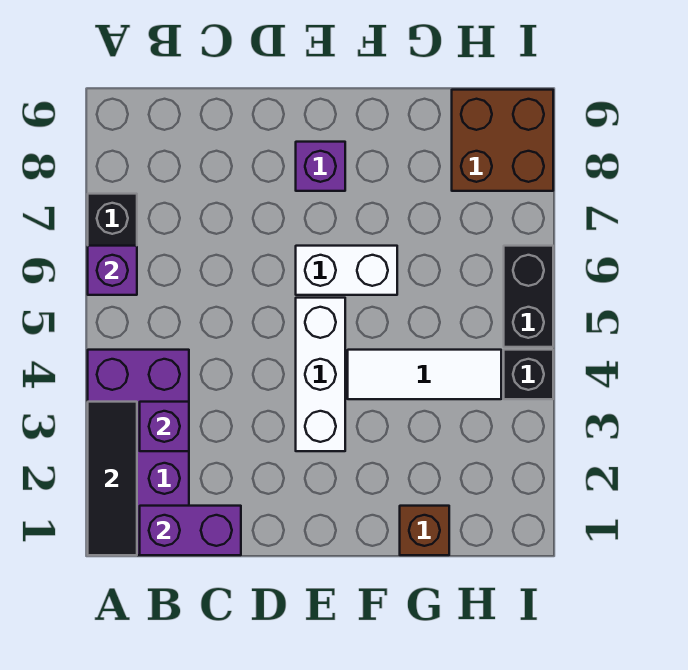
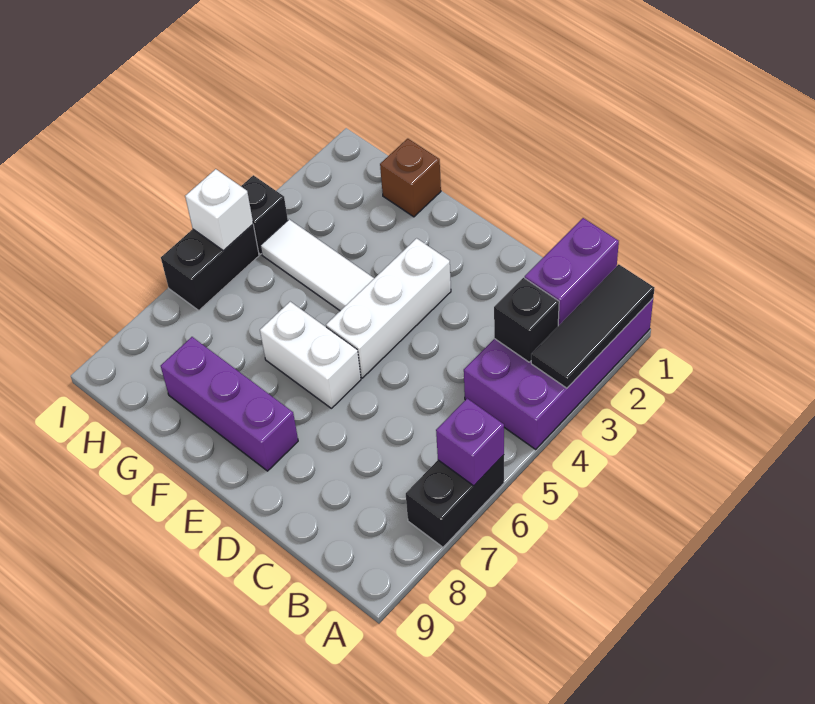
purple brick B1:C1 level 2 -> purple brick B1:B2 level 2
purple brick B3 level 2 -> black brick B3 level 2
purple brick E8 level 1 -> purple brick E8:G8 level 1
brown brick H8:I9 level 1 -> none
none -> white brick I5 level 2

